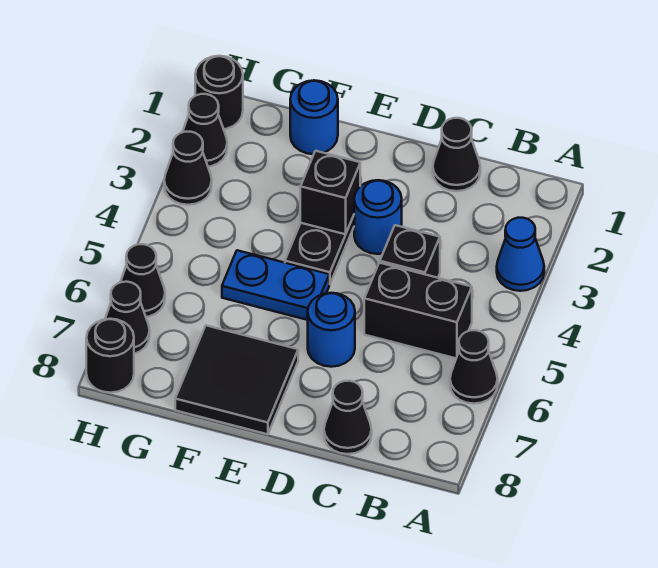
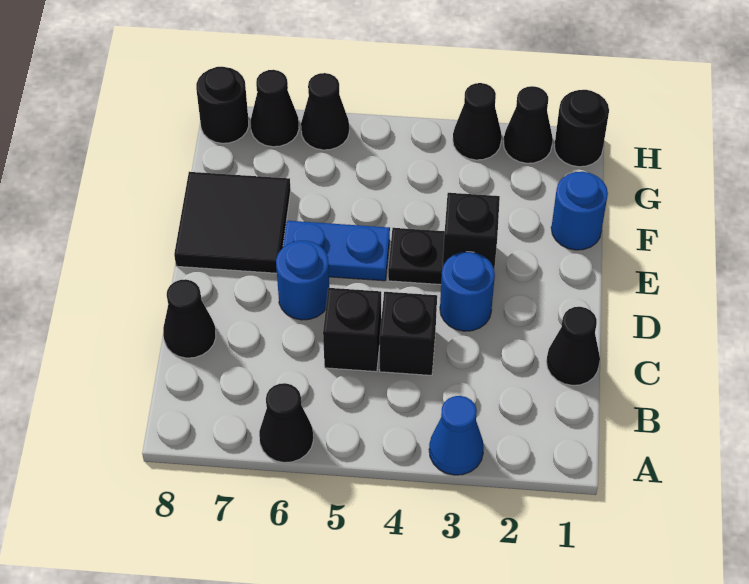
black brick B5:C5 level 1 -> black brick C5 level 1
blue plate E5:F5 level 1 -> blue plate E5:E6 level 1

